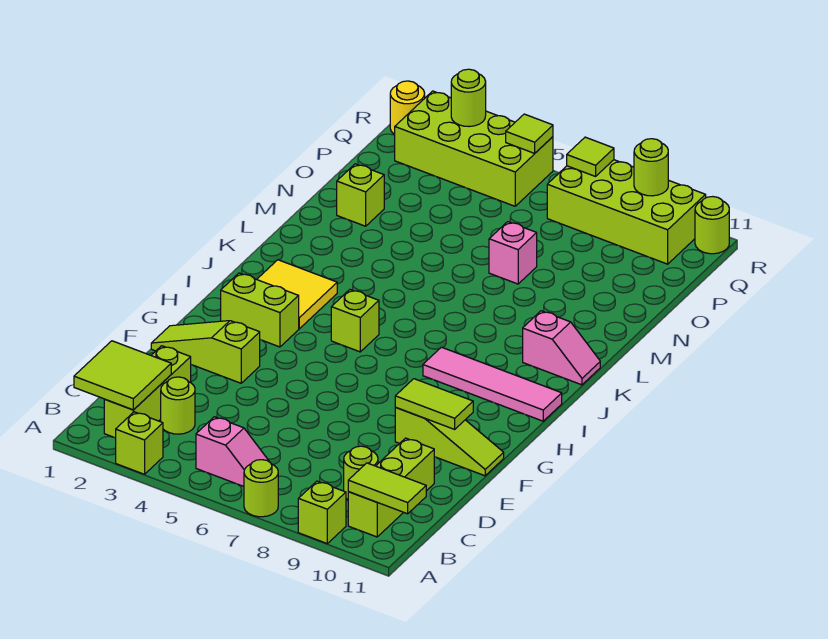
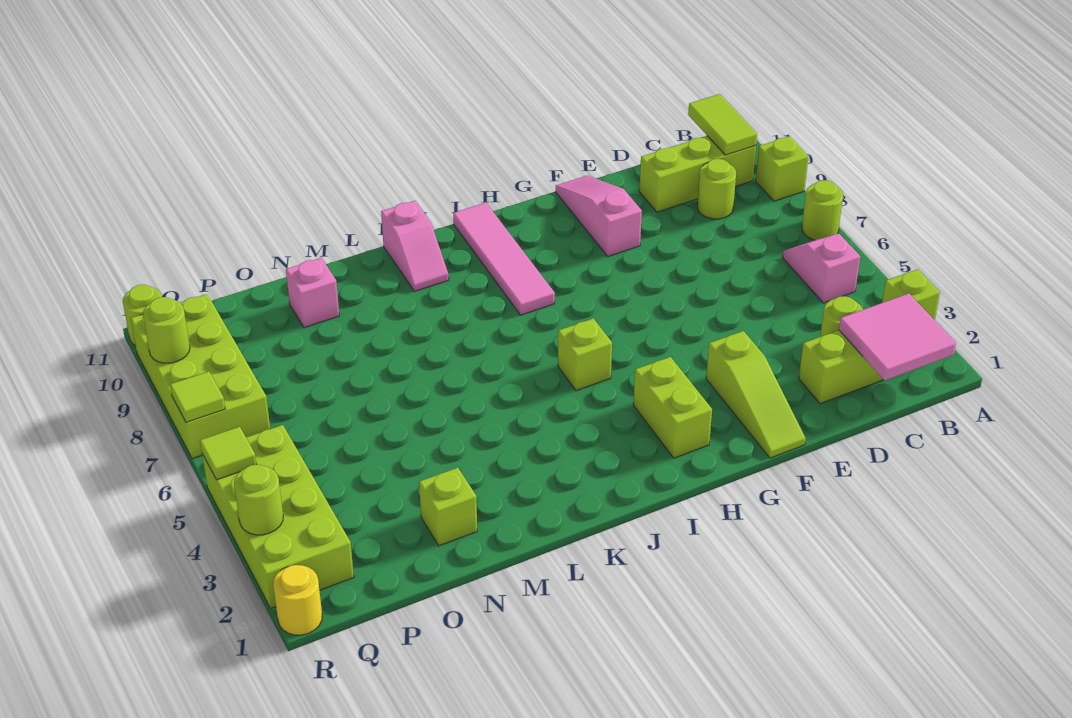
lime tile B1:C2 level 2 -> pink tile B1:C2 level 2
lime slope F9:F11 level 1 top 9 -> pink slope F9:F11 level 1 top 9
lime tile F9:F10 level 2 -> none
yellow tile I2:J3 level 1 -> none
pink slope K10:K11 level 1 top 10 -> pink slope K10:K11 level 1 top 11
pink brick N7 level 1 -> pink brick N10 level 1

